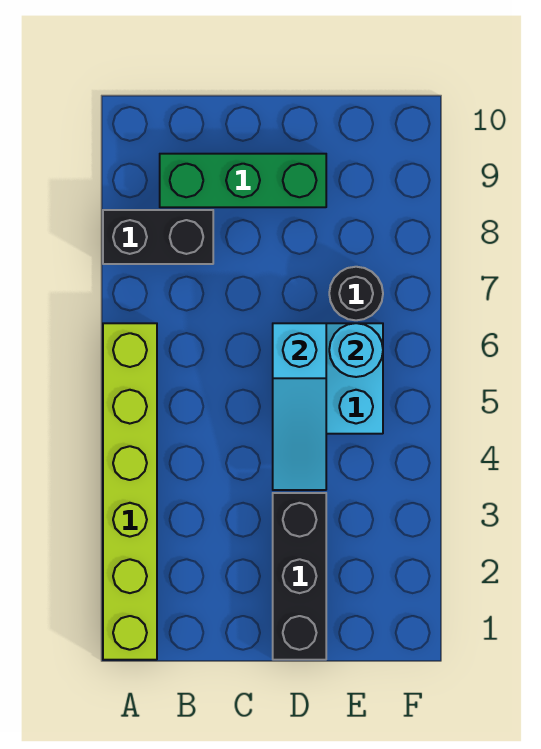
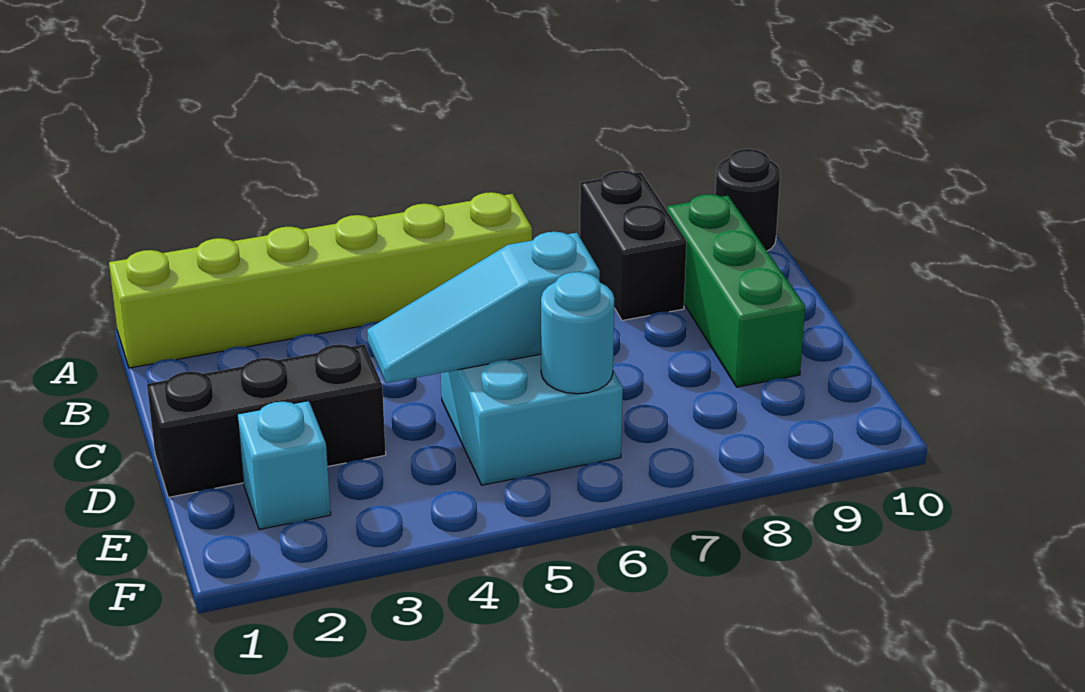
none -> cyan brick E2 level 1
black round brick E7 level 1 -> black round brick A10 level 1

